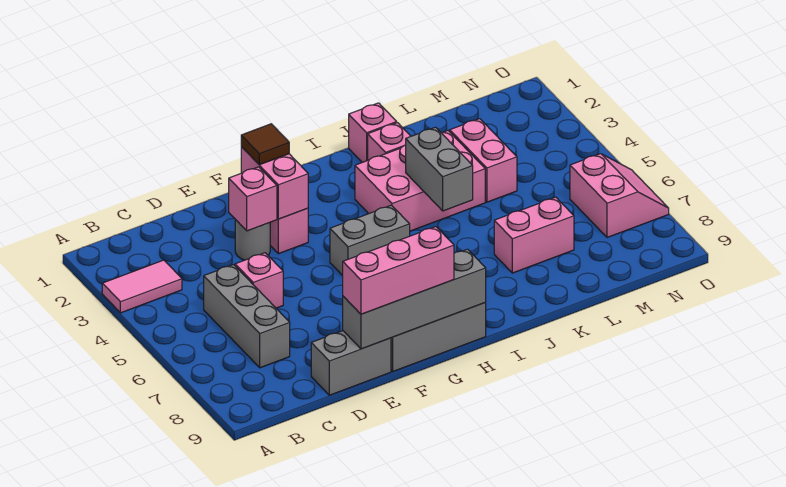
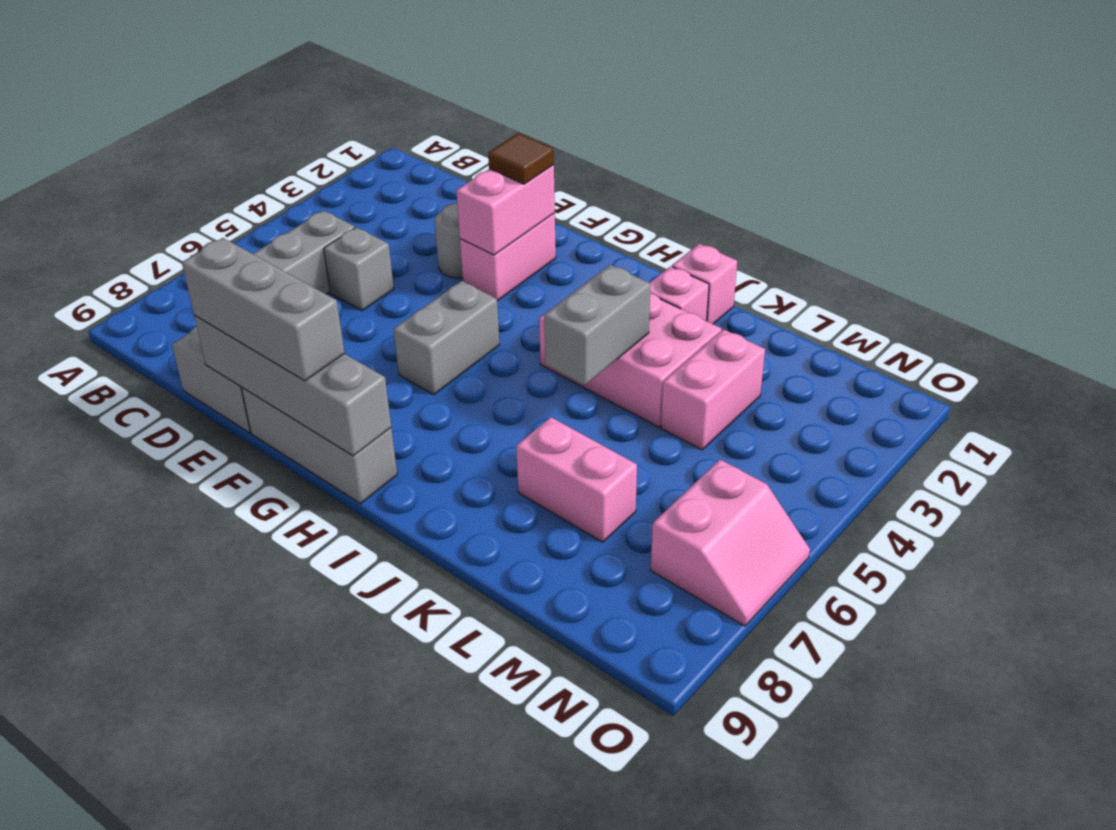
pink tile A3:B3 level 1 -> none
pink brick D5 level 1 -> grey brick D5 level 1
pink brick E3 level 2 -> none
pink brick E9:G9 level 3 -> grey brick E9:G9 level 3
grey brick G5:H5 level 1 -> grey brick G5:G6 level 1

